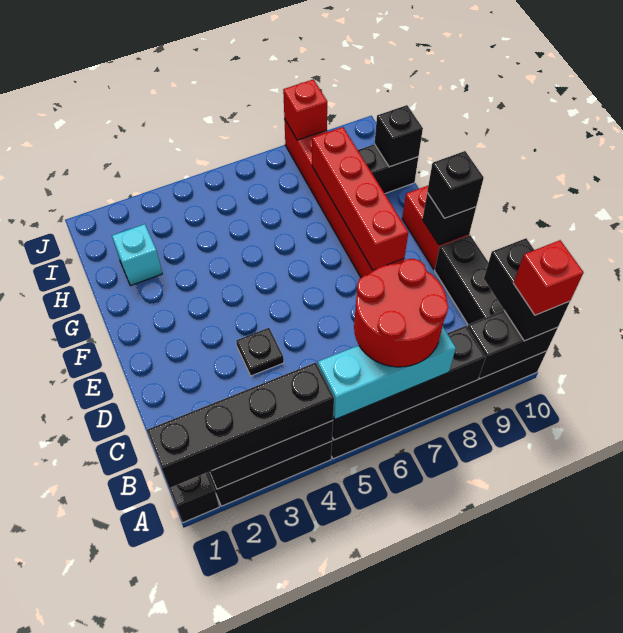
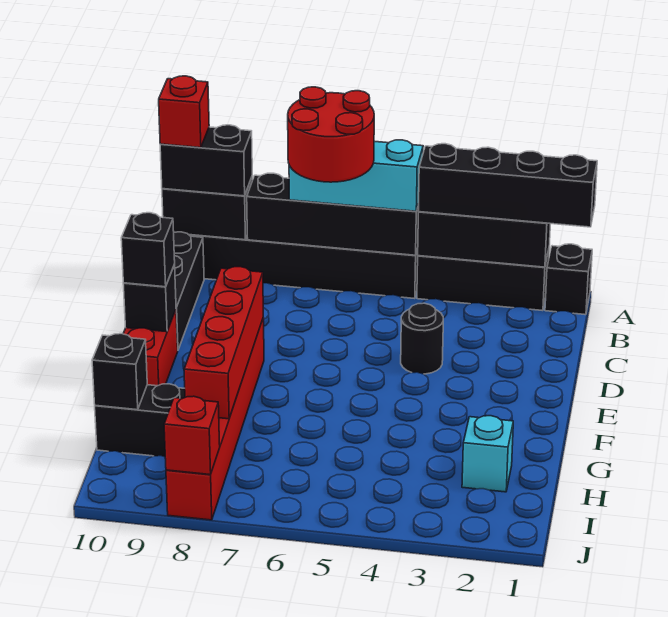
black brick A10:B10 level 3 -> black brick A9:A10 level 3
black plate D4 level 1 -> black round brick D4 level 1

